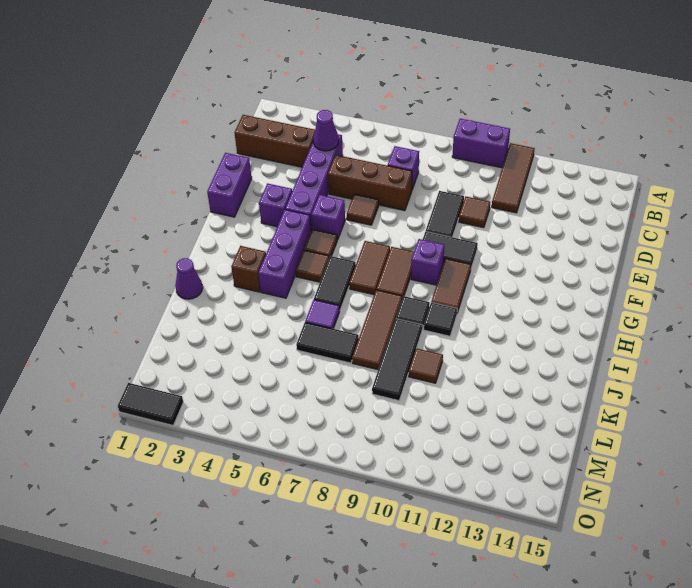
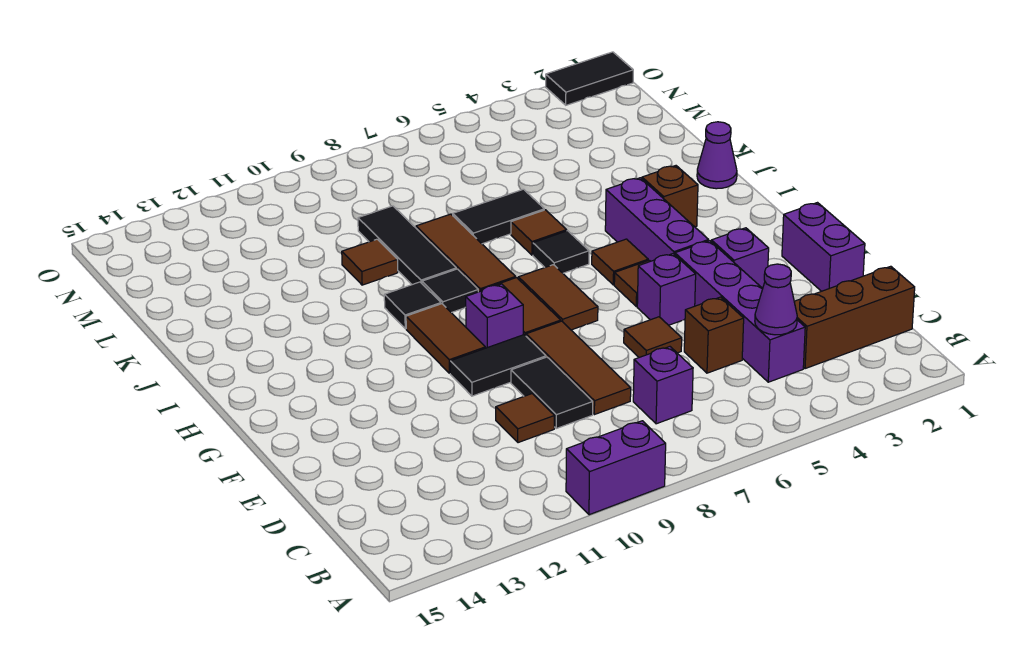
brown tile A11:C11 level 1 -> brown tile D8:F8 level 1
brown brick D5:D7 level 1 -> brown brick D5 level 1
black tile H6:I6 level 1 -> black tile I6 level 1
purple tile J6 level 1 -> brown tile J6 level 1

